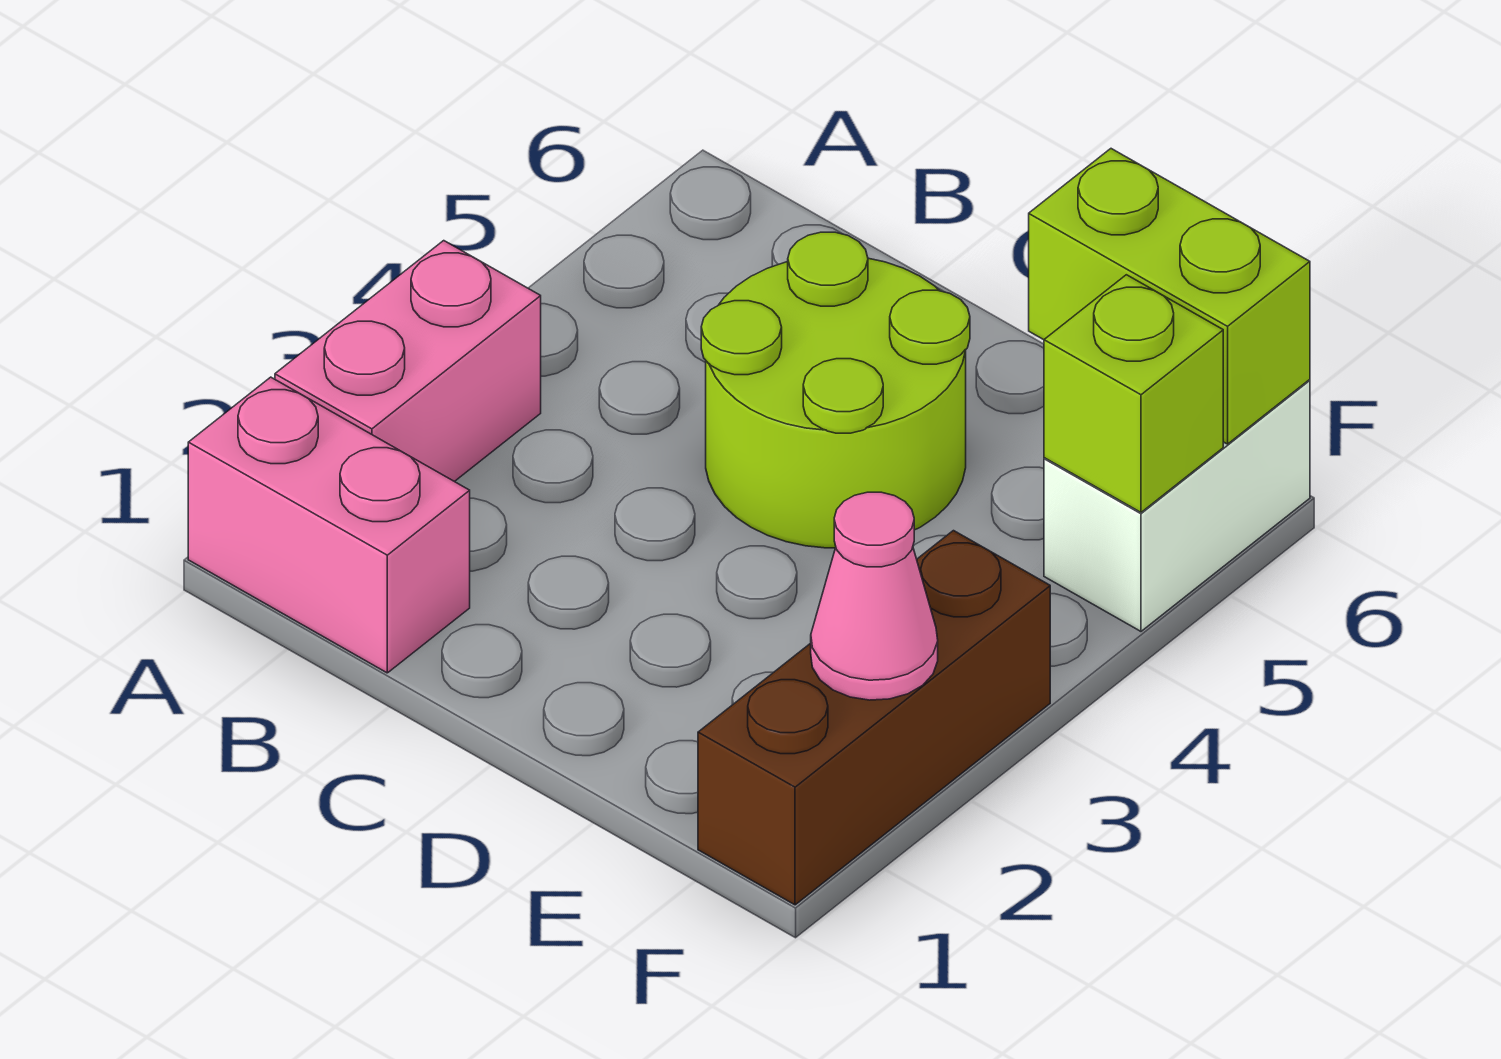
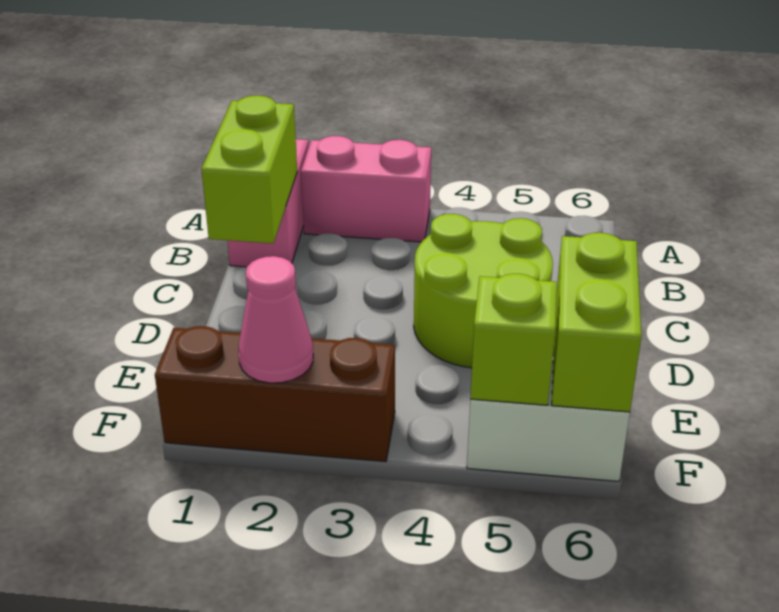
none -> lime brick B1:C1 level 2

